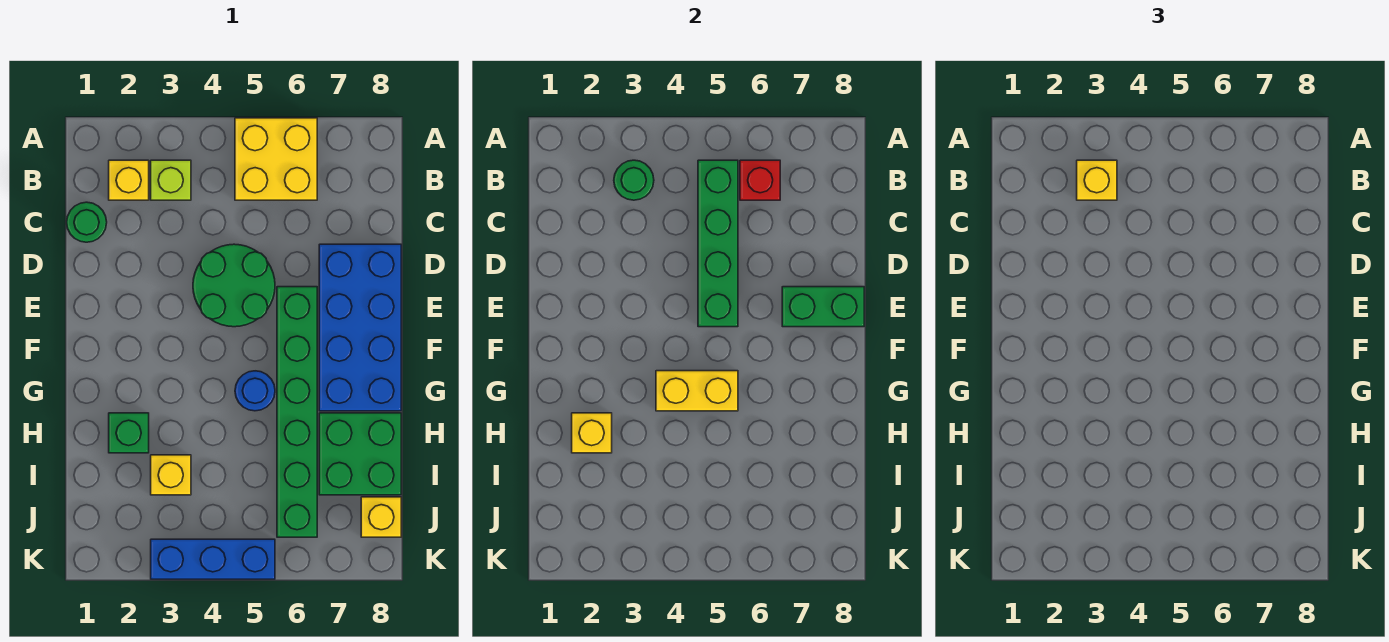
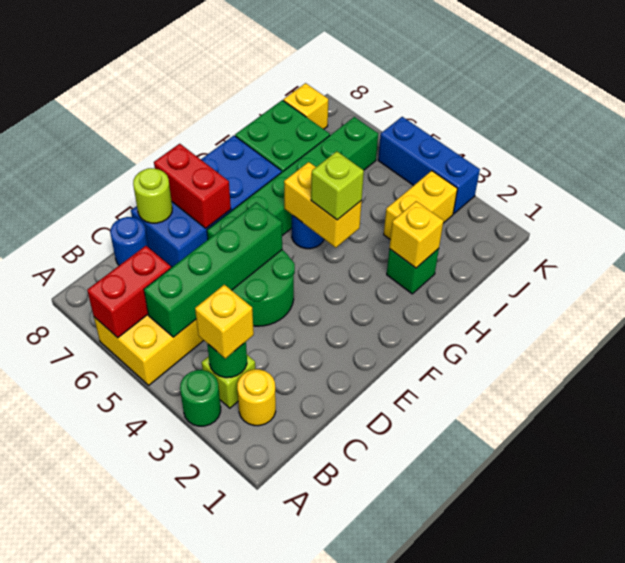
yellow brick B2 level 1 -> yellow round brick B2 level 1
red brick B6 level 2 -> red brick A6:B6 level 2
green round brick C1 level 1 -> green round brick A3 level 1
none -> blue round brick C8 level 1
none -> lime round brick D8 level 2
green brick E7:E8 level 2 -> red brick E7:E8 level 2
none -> lime brick G4 level 3
yellow brick I3 level 1 -> yellow brick I3:J3 level 1

